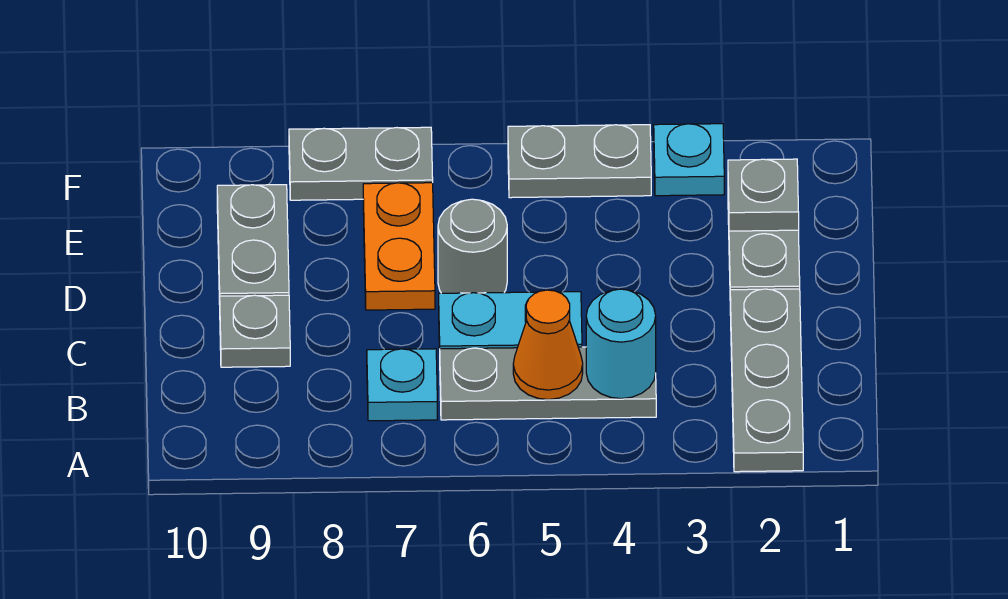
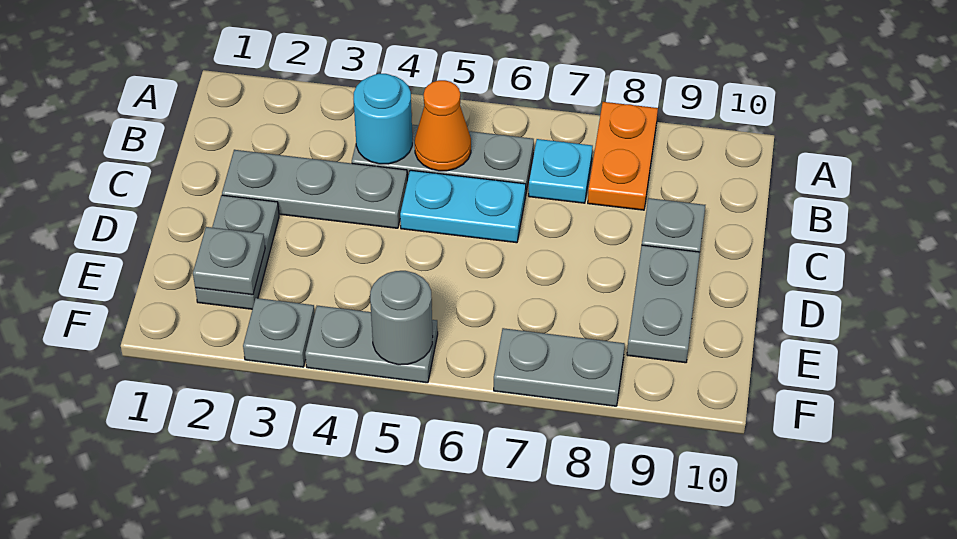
grey plate A2:C2 level 1 -> grey plate C2:C4 level 1
grey round brick D6 level 1 -> grey round brick F5 level 2
orange plate D7:E7 level 1 -> orange plate A8:B8 level 1
cyan plate F3 level 1 -> grey plate F3 level 1

